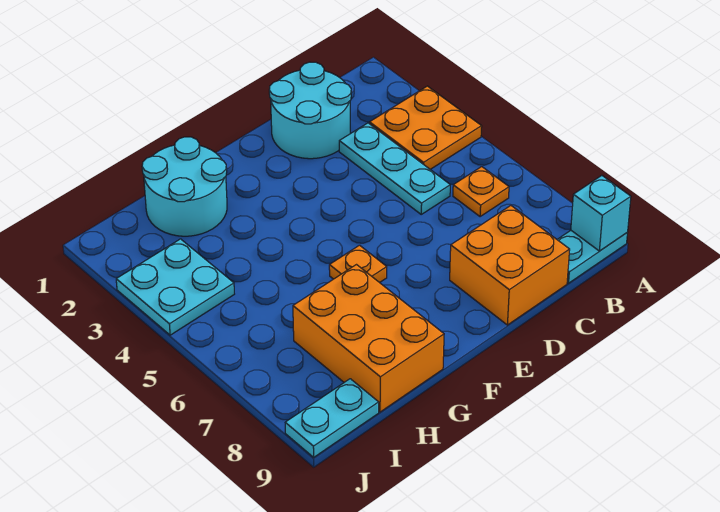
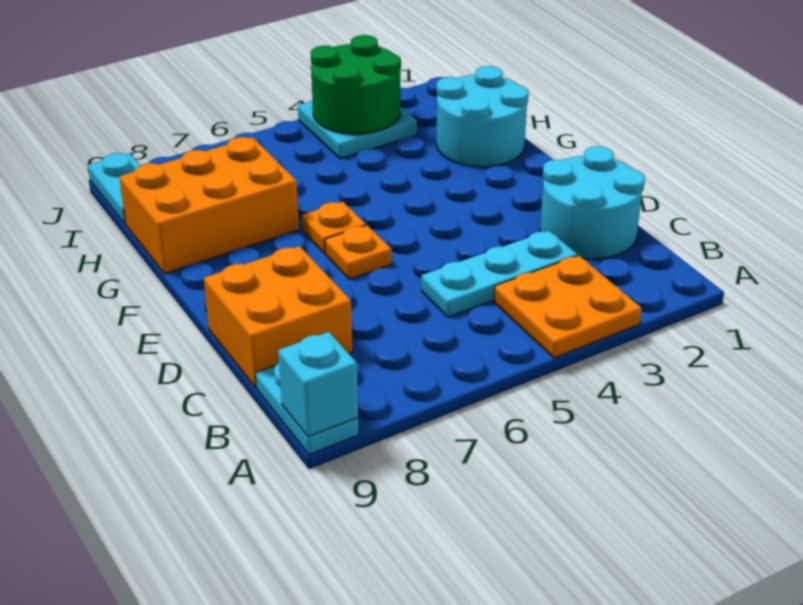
orange plate B6 level 1 -> orange plate E6 level 1
none -> green round brick I3:J4 level 2

